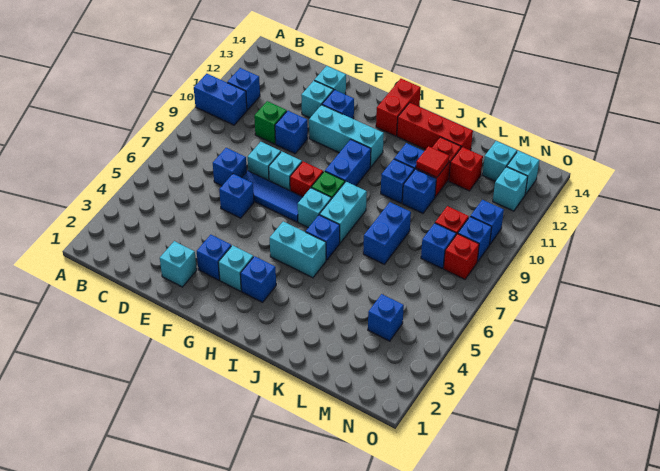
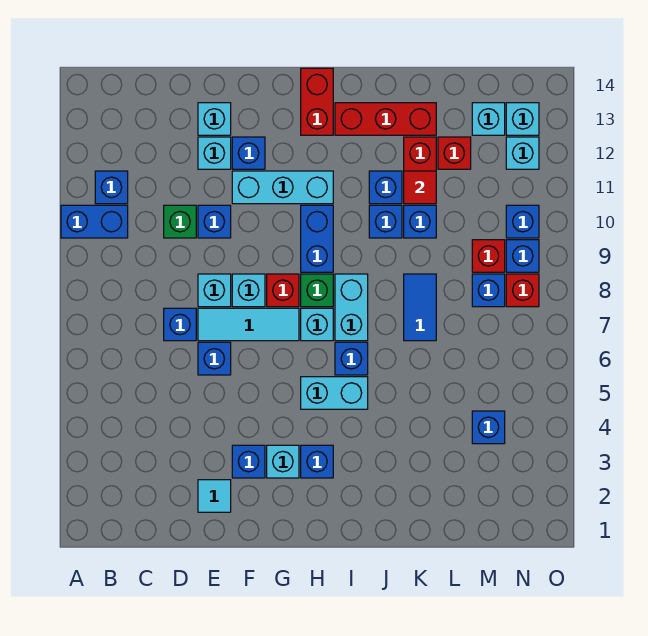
cyan brick E2 level 1 -> cyan tile E2 level 1
blue tile E7:G7 level 1 -> cyan tile E7:G7 level 1
blue brick K7:K8 level 1 -> blue tile K7:K8 level 1

